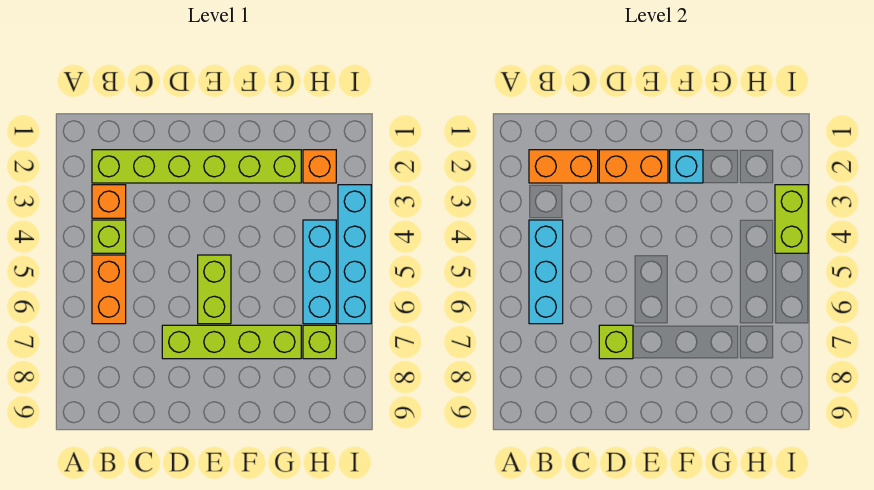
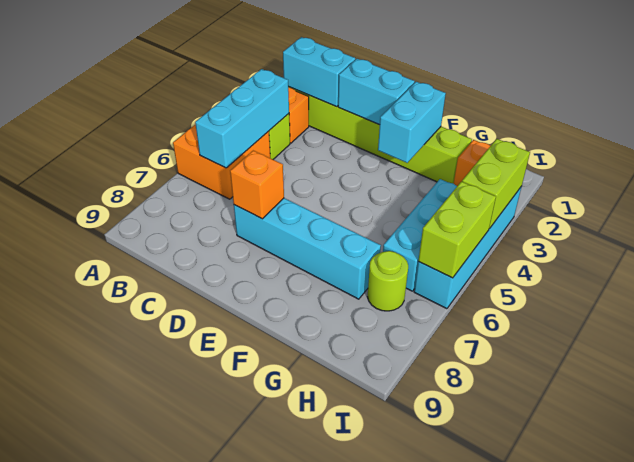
orange brick B2:C2 level 2 -> cyan brick B2:C2 level 2
orange brick B5:B6 level 1 -> orange brick A5:B6 level 1
orange brick D2:E2 level 2 -> cyan brick D2:E2 level 2
lime brick D7:G7 level 1 -> cyan brick D7:G7 level 1
lime brick D7 level 2 -> orange brick D7 level 2
lime brick E5:E6 level 1 -> lime brick I5:I6 level 2
cyan brick F2 level 2 -> cyan brick F2:F3 level 2
lime brick H7 level 1 -> lime round brick H7 level 1

